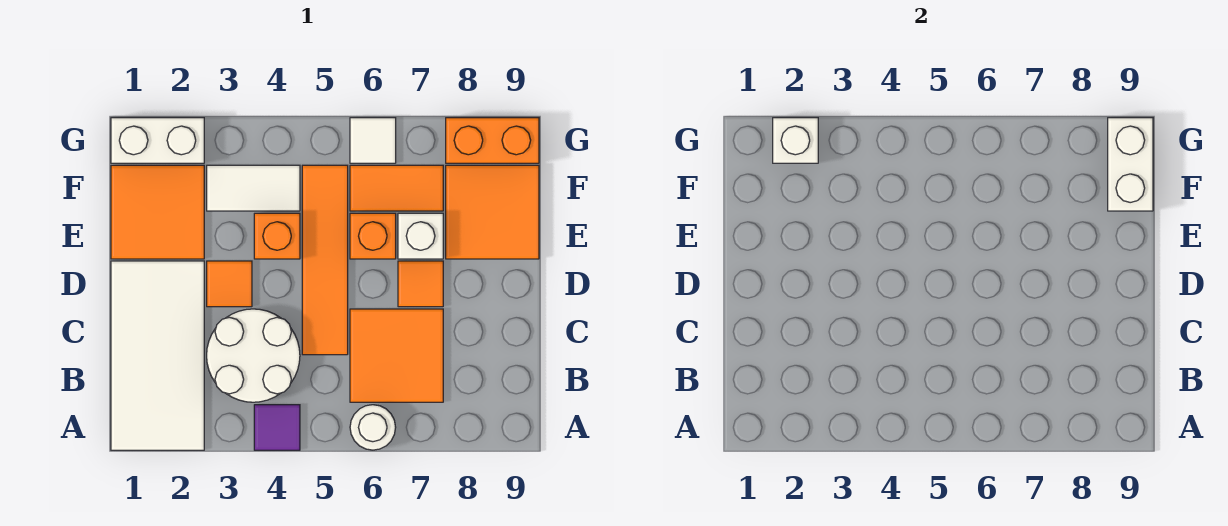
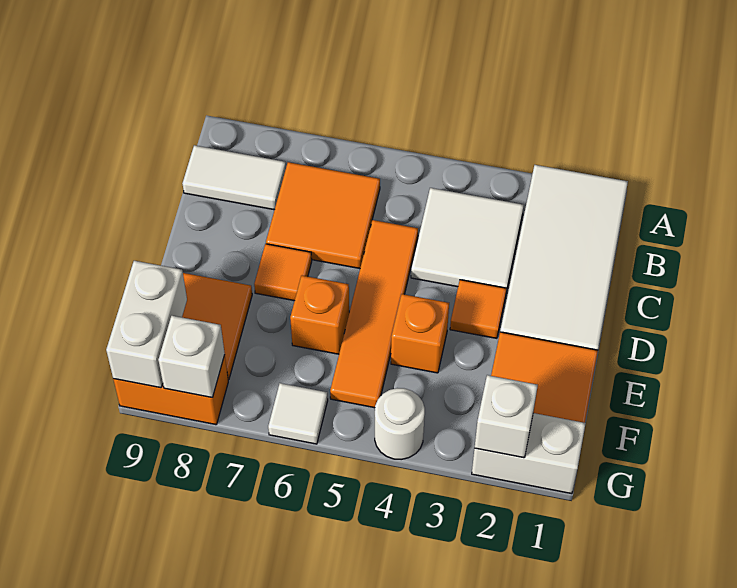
purple tile A4 level 1 -> none
white round brick A6 level 1 -> white round brick G4 level 1
white round brick B3:C4 level 1 -> white tile B3:C4 level 1
white brick E7 level 1 -> white brick G8 level 2
white tile F3:F4 level 1 -> white tile B8:B9 level 1
orange tile F6:F7 level 1 -> none

